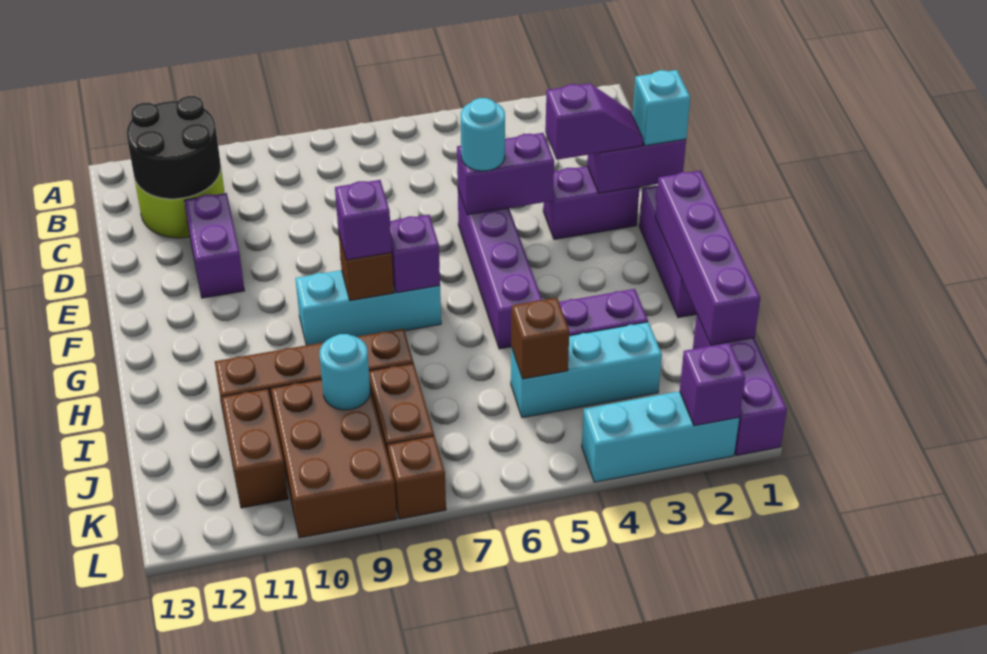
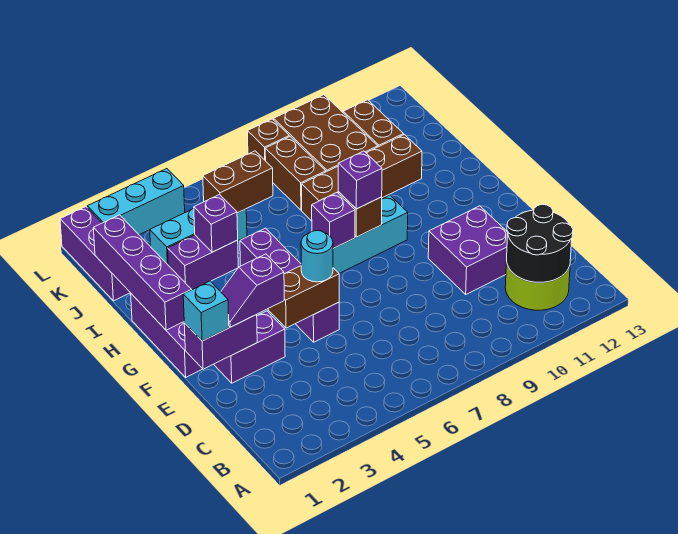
purple brick D11:E11 level 1 -> purple brick D10:E11 level 1
purple brick E4:E5 level 2 -> brown brick E4:E5 level 2
brown brick J5 level 2 -> brown brick J5:J6 level 2
cyan round brick J9 level 2 -> none
purple brick L2 level 2 -> purple brick I4 level 2

